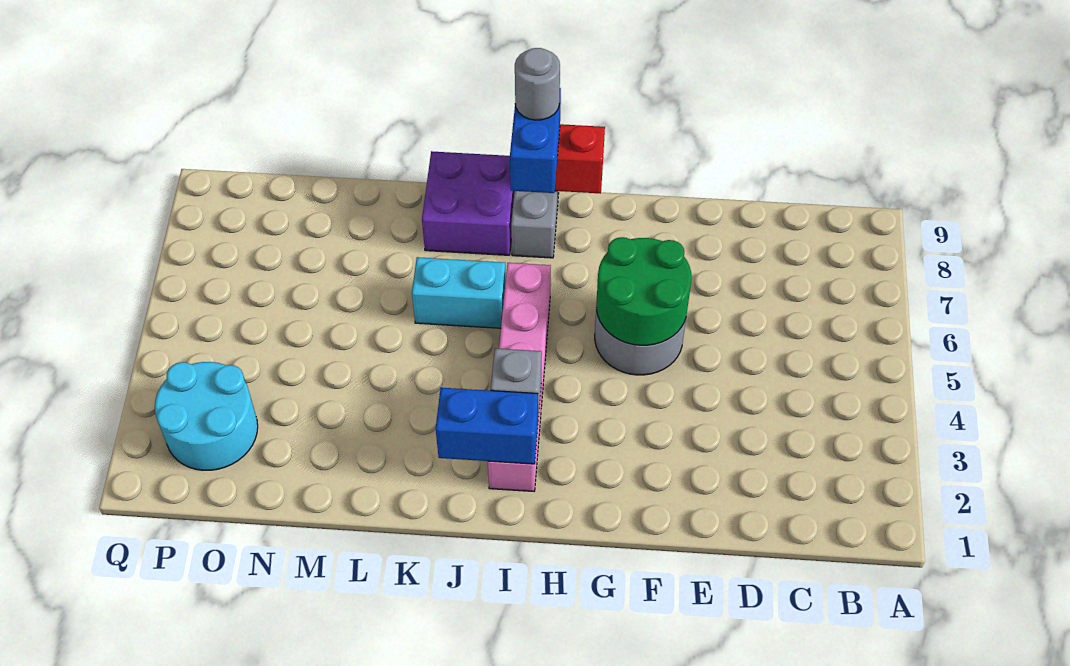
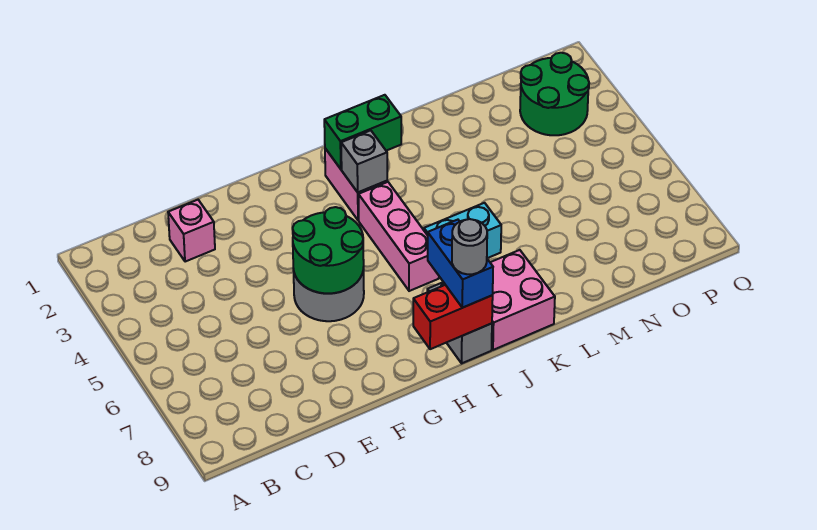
none -> pink brick D2 level 1
blue brick I2:J2 level 2 -> green brick I2:J2 level 2
purple brick J8:K9 level 1 -> pink brick J8:K9 level 1
cyan round brick O2:P3 level 1 -> green round brick O2:P3 level 1

